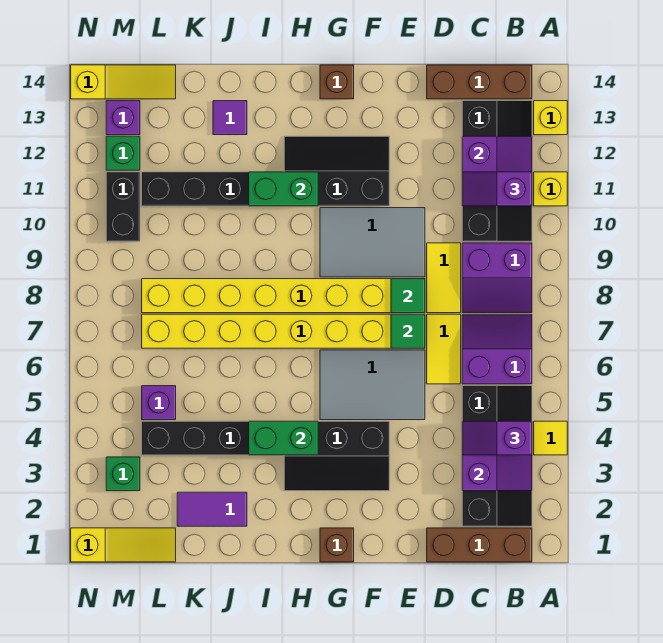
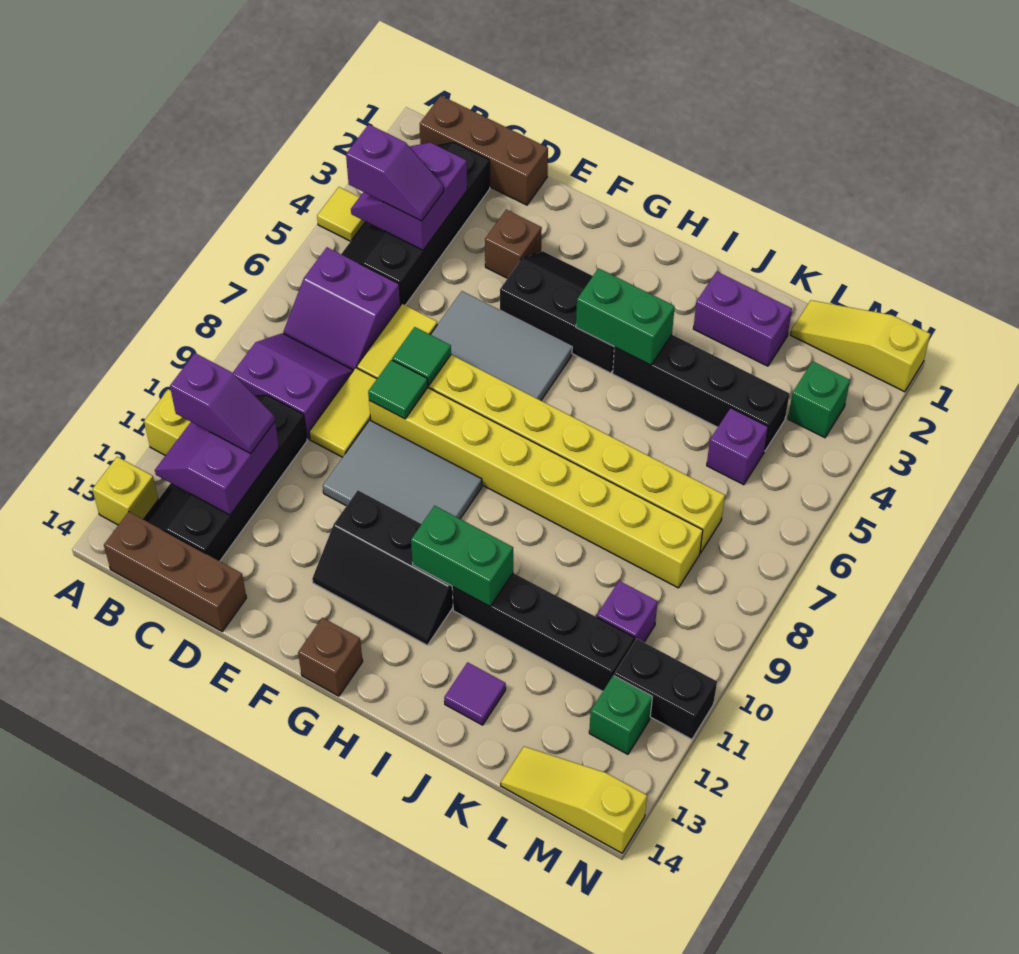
brown brick G1 level 1 -> brown brick E3 level 1
purple tile J2:K2 level 1 -> purple brick J2:K2 level 1
black brick M10:M11 level 1 -> black brick M11:N11 level 1
purple brick M13 level 1 -> purple brick L10 level 1

